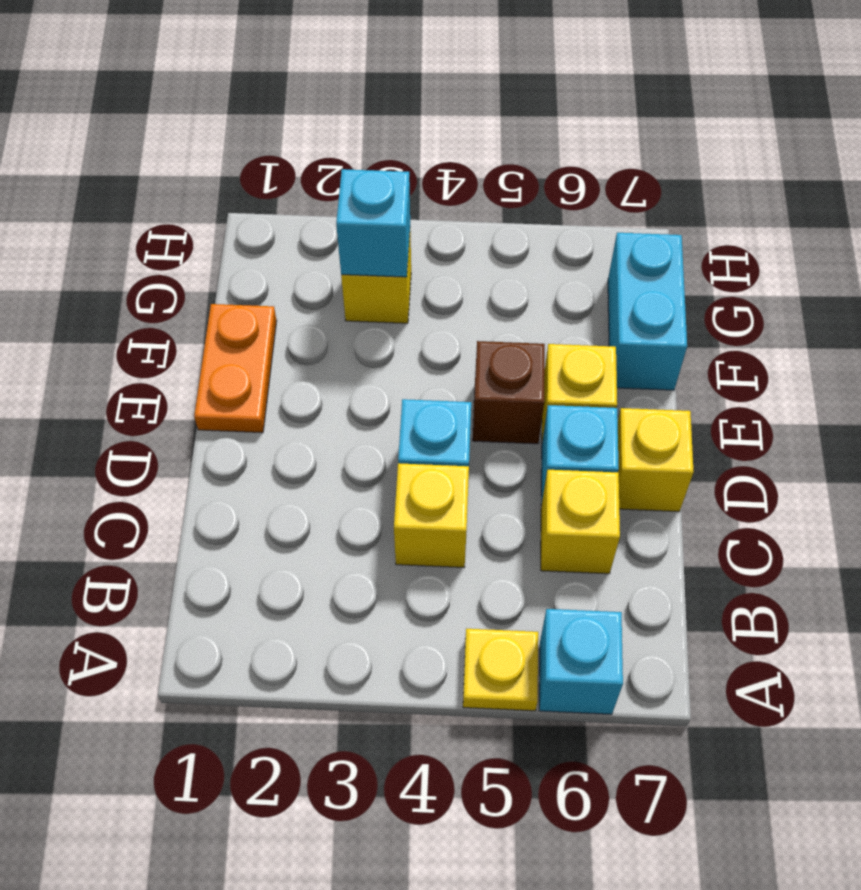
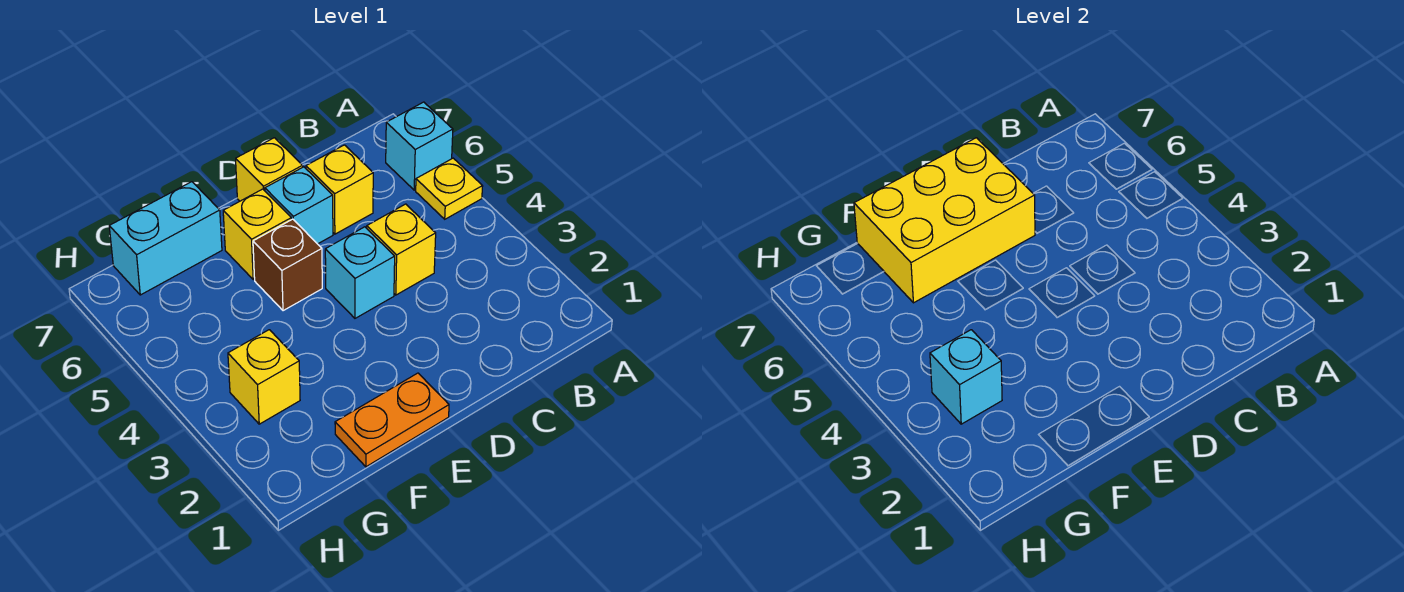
none -> yellow brick D6:F7 level 2

